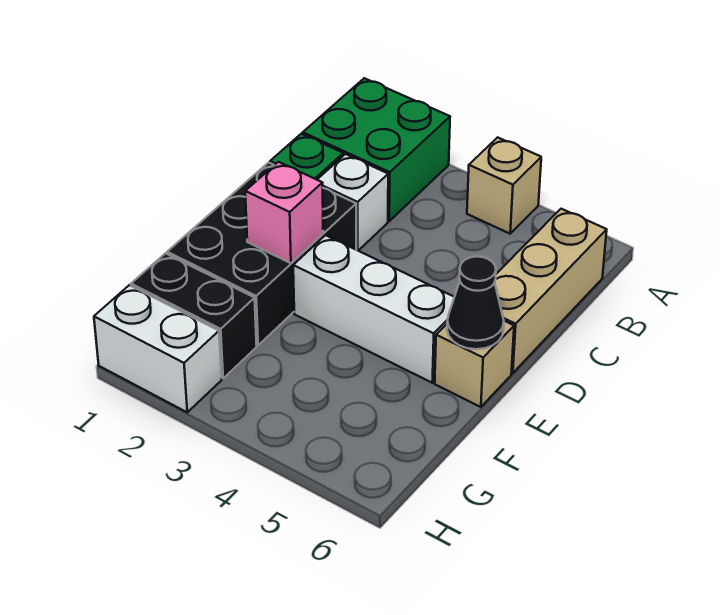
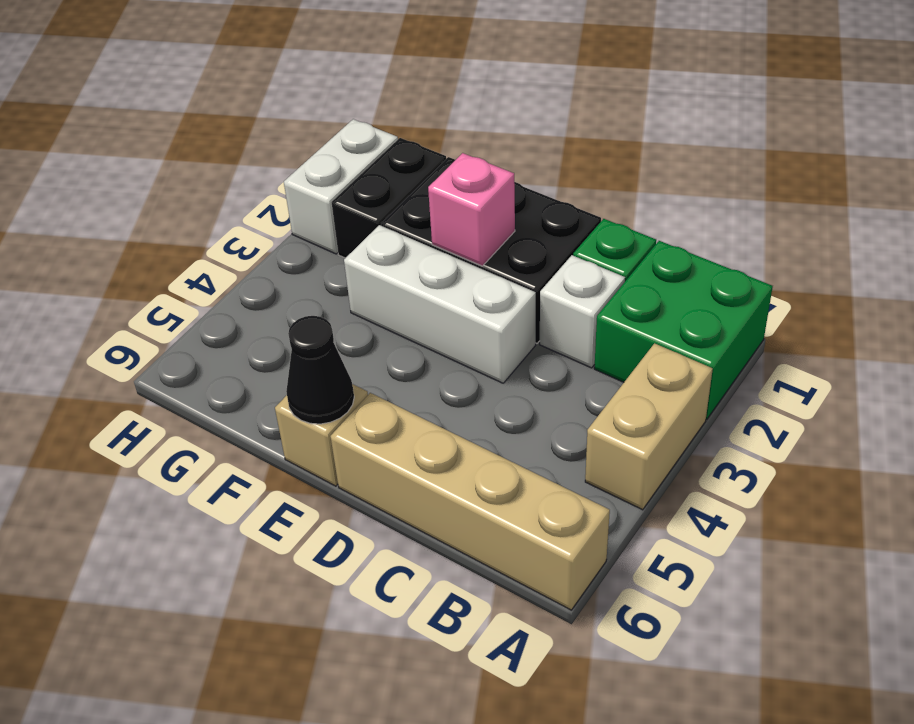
tan brick A4 level 1 -> tan brick A3:A4 level 1
tan brick B6:D6 level 1 -> tan brick A6:D6 level 1
white brick E3:E5 level 1 -> white brick D3:F3 level 1

